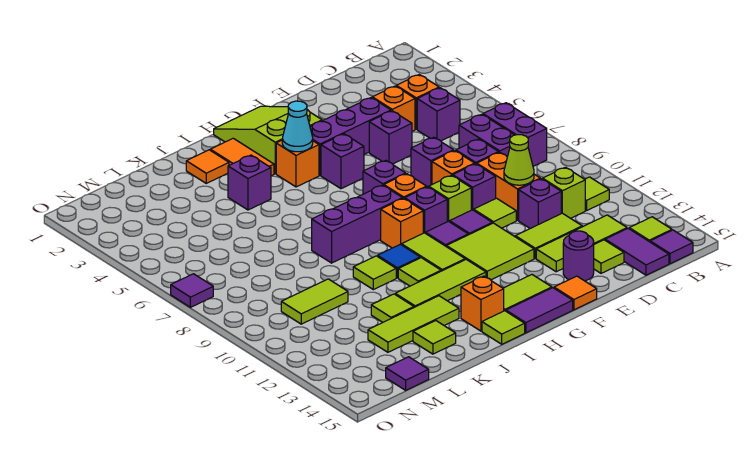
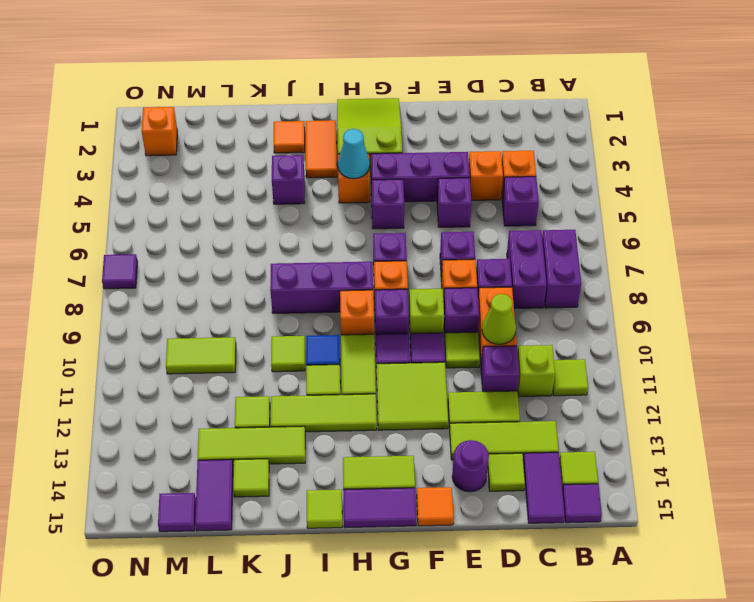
orange brick I14 level 1 -> orange brick N2 level 1
none -> purple tile L14:L15 level 1

